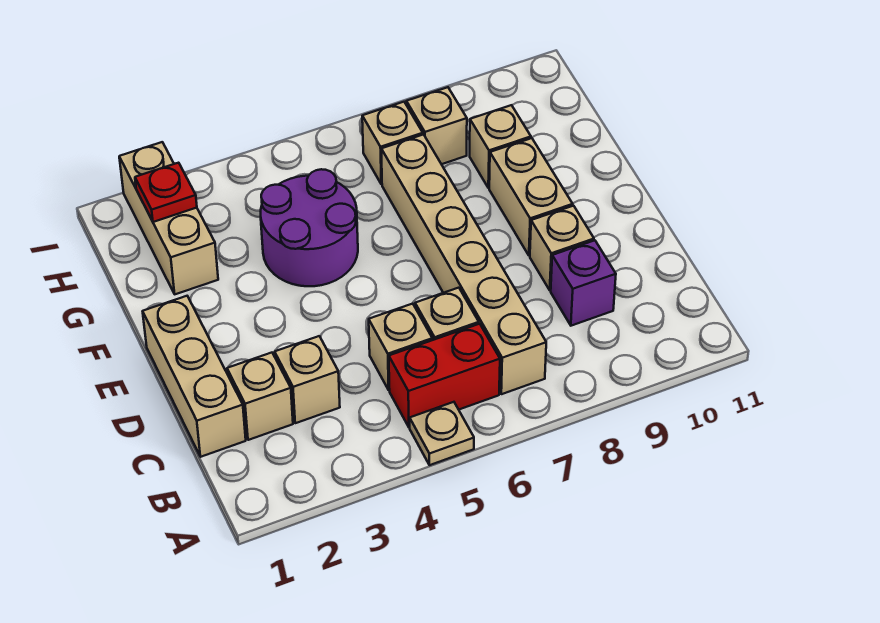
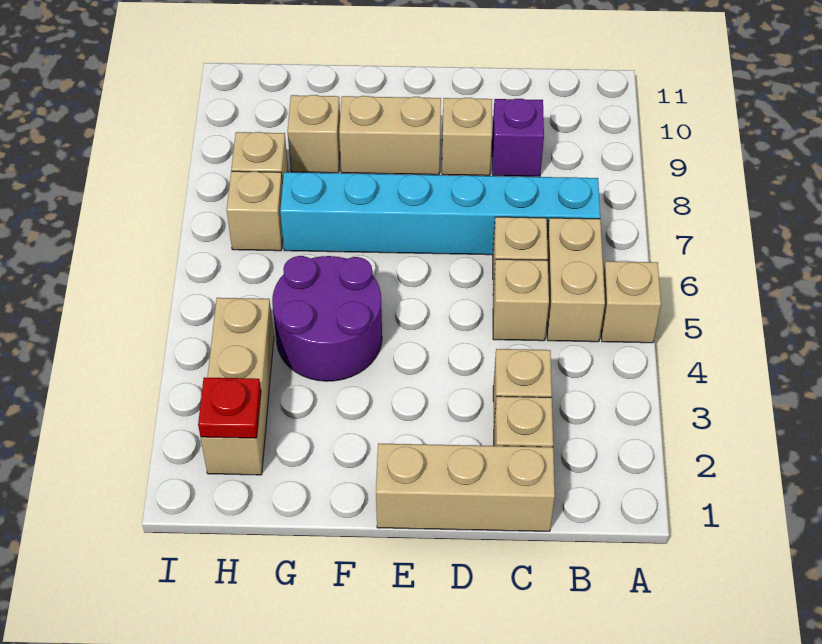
tan plate A5 level 1 -> tan brick A5 level 1
red brick B5:B6 level 1 -> tan brick B5:B6 level 1
tan brick B7:G7 level 1 -> cyan brick B7:G7 level 1
tan brick G2:I2 level 1 -> tan brick H2:H4 level 1

